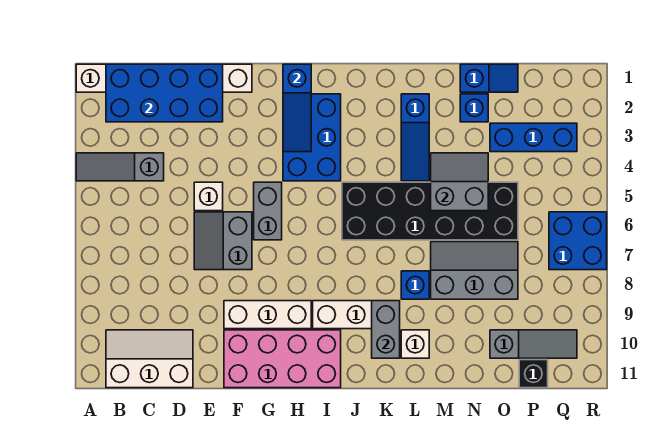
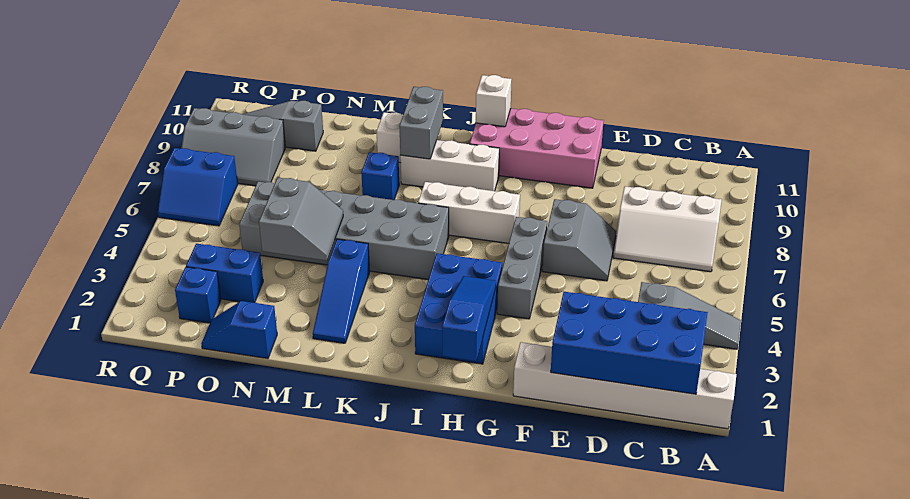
white slope B10:D11 level 1 top 11 -> white slope B7:D8 level 1 top 8
white brick E5 level 1 -> white brick I11 level 2
white brick F9:H9 level 1 -> white brick H7:J7 level 1
grey brick G5:G6 level 1 -> grey brick G4:G6 level 1
black brick J5:O6 level 1 -> grey brick J5:O6 level 1
blue slope L2:L4 level 1 top 2 -> blue slope L2:L4 level 1 top 4
grey slope M4:N5 level 2 top 5 -> grey slope M4:N5 level 2 top N
grey slope M7:O8 level 1 top 8 -> grey slope P8:R9 level 1 top 9
blue brick N2 level 1 -> blue brick P2 level 1
blue brick O3:Q3 level 1 -> blue brick O3:P3 level 1
black brick P11 level 1 -> none
blue brick Q6:R7 level 1 -> blue slope Q6:R7 level 1 top 7

